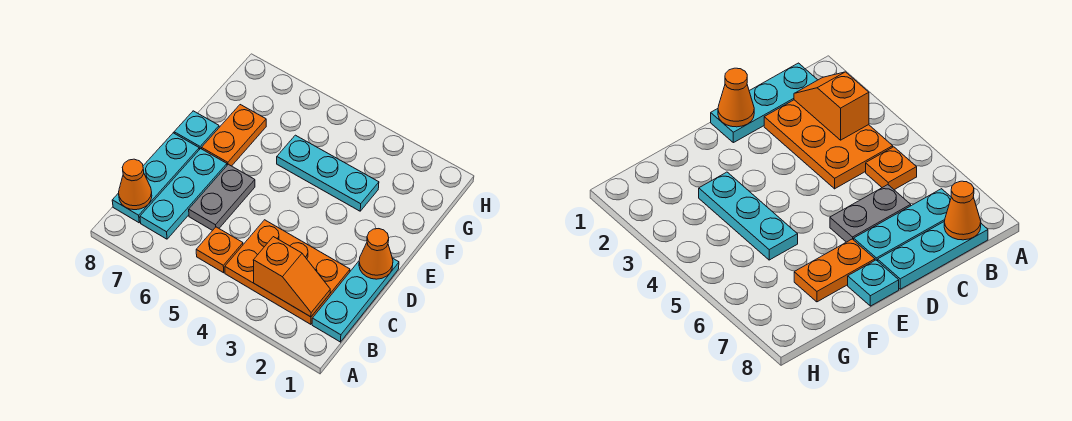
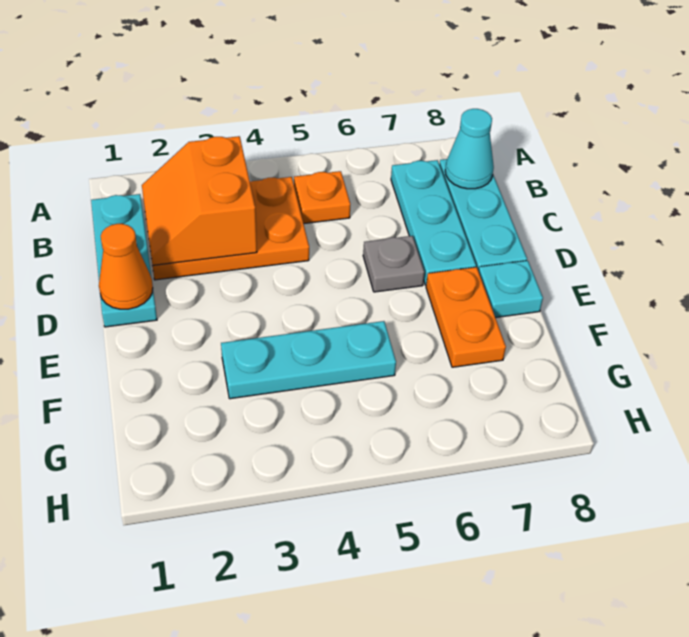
orange slope B2:B3 level 2 top 3 -> orange slope B2:C3 level 2 top 3
orange cone B8 level 2 -> cyan cone B8 level 2
grey plate C6:D6 level 1 -> grey plate D6 level 1

